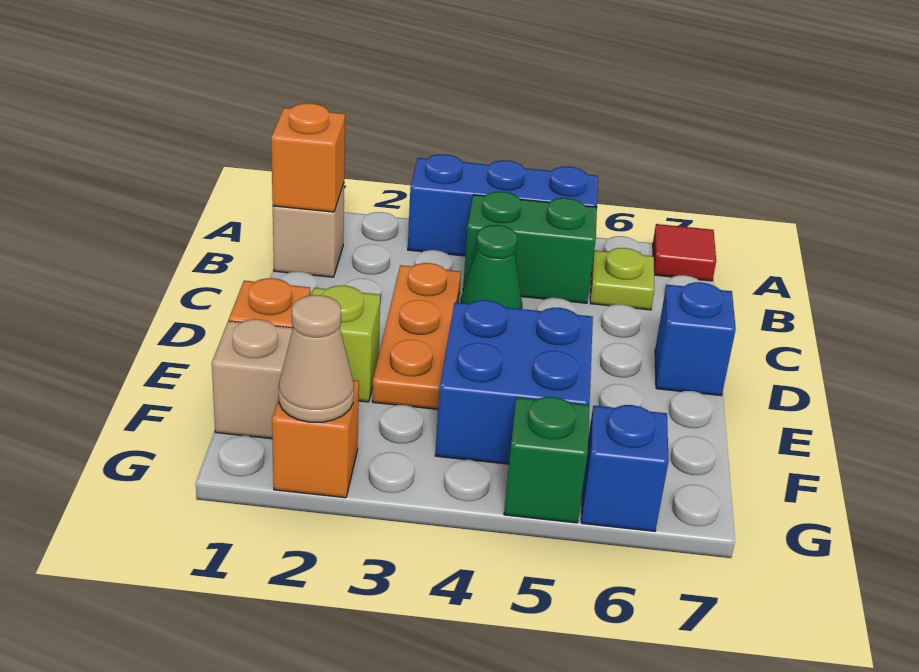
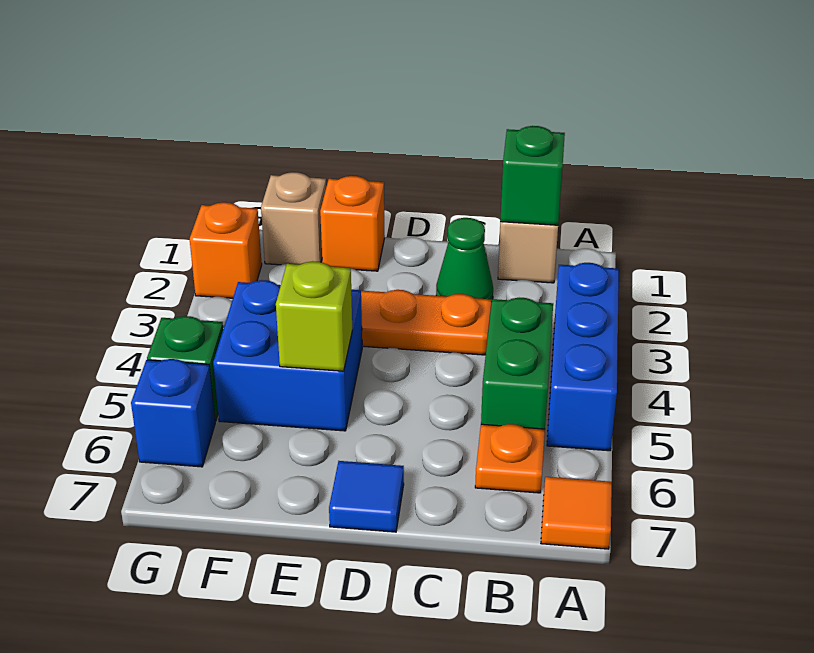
red tile A7 level 1 -> orange tile A7 level 1
orange brick B1 level 2 -> green brick B1 level 2
lime plate B6 level 1 -> orange plate B6 level 1
green cone C4 level 1 -> green cone C2 level 1
blue brick D7 level 1 -> blue tile D7 level 1
lime brick E2 level 1 -> lime brick E5 level 2
tan cone G2 level 2 -> none

